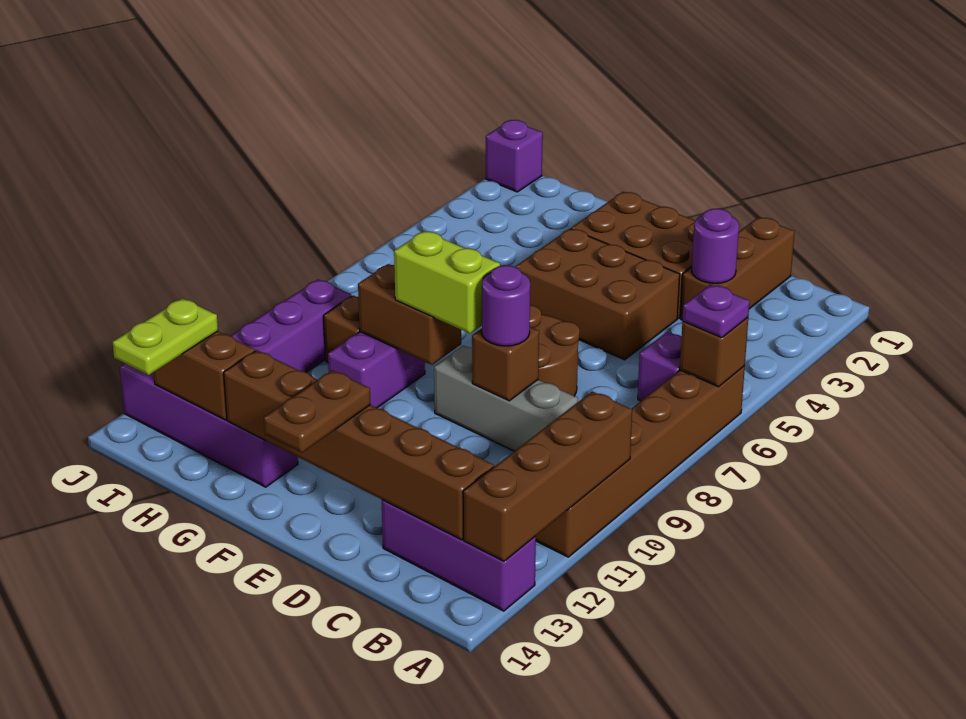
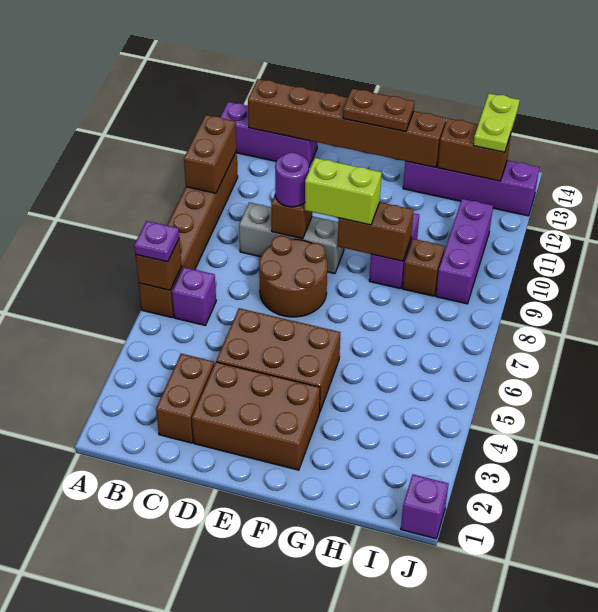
brown brick A10:A13 level 2 -> brown brick A10:A11 level 2
brown brick C1:C3 level 1 -> brown brick C2:C3 level 1
purple round brick C3 level 2 -> none
brown plate E13:E14 level 3 -> brown plate E13:F13 level 3

